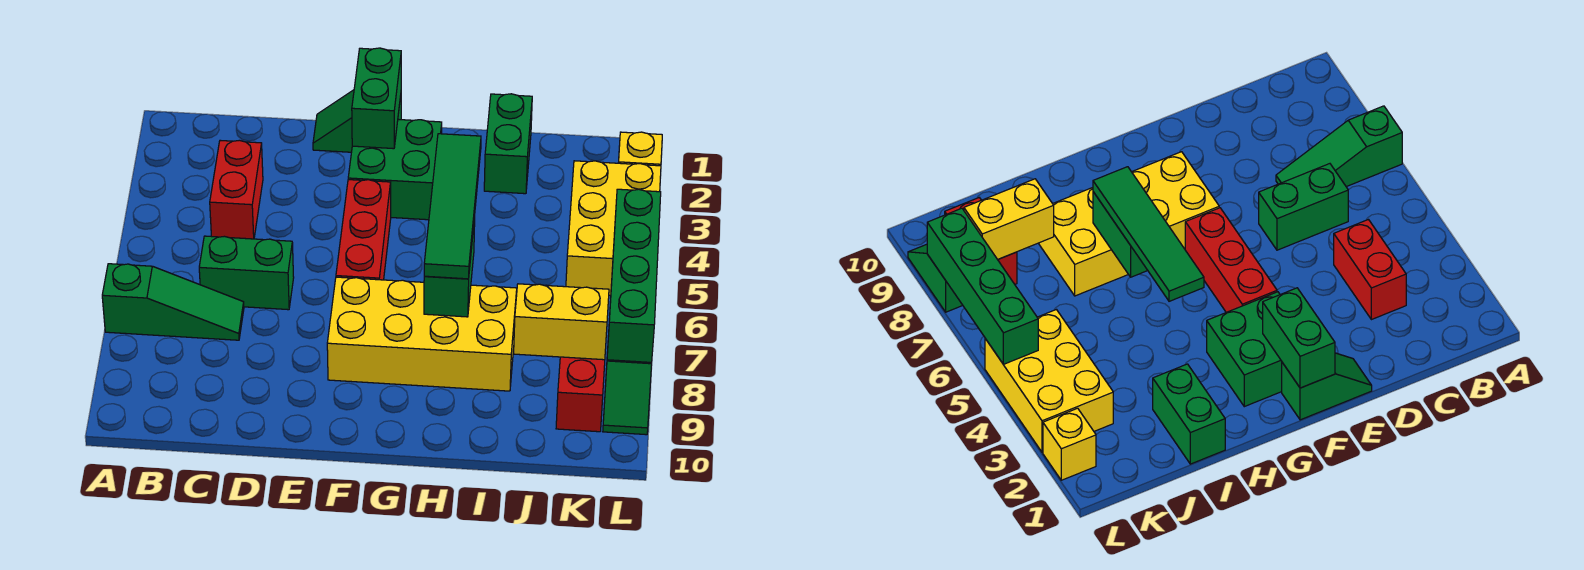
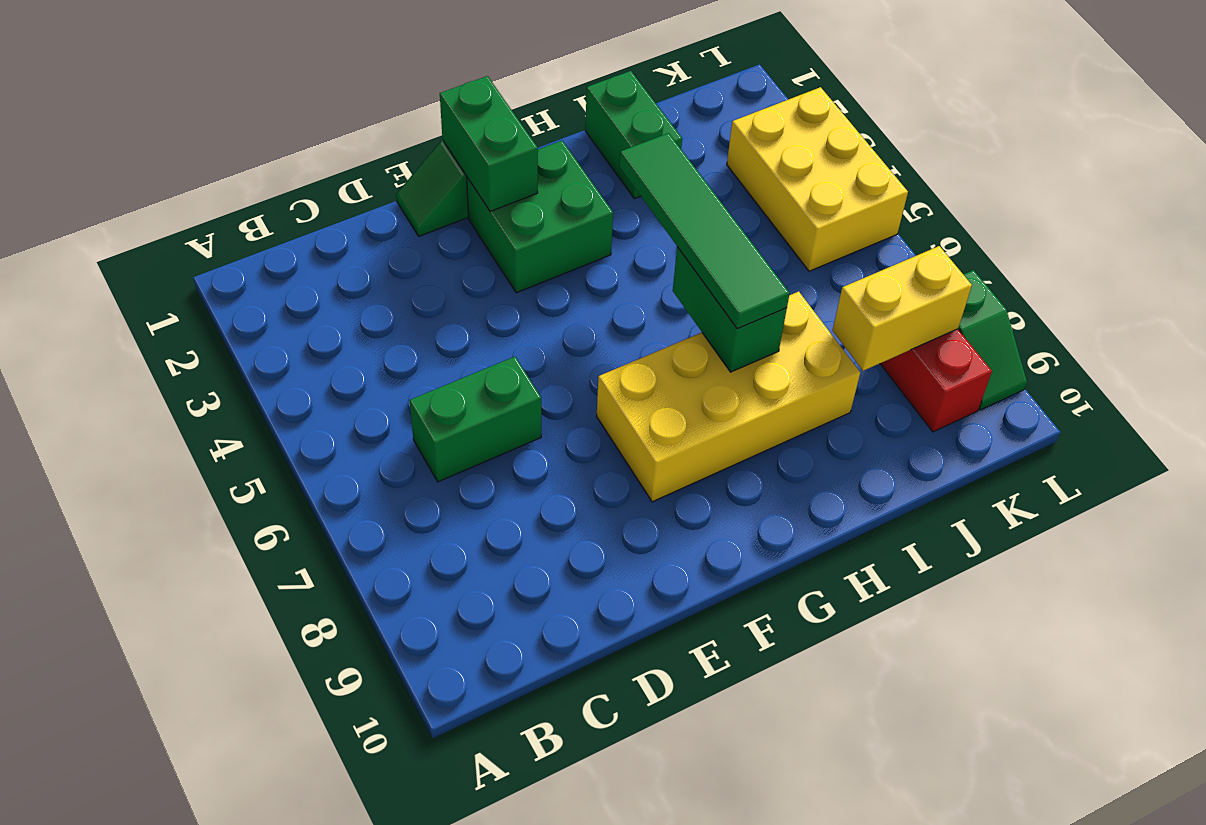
green slope A7:C7 level 1 top A -> none
red brick C3:C4 level 1 -> none
red brick F4:F6 level 1 -> none
yellow brick L2 level 1 -> none
green brick L5:L8 level 2 -> none

